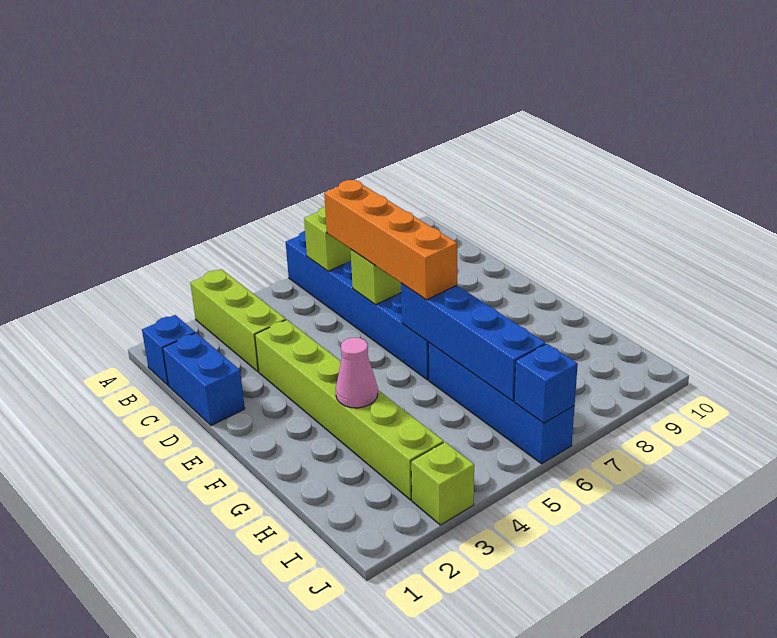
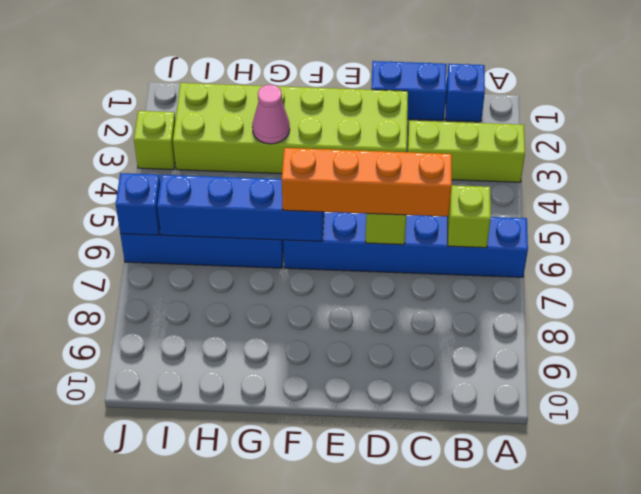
lime brick D3:I3 level 1 -> lime brick D2:I3 level 1

